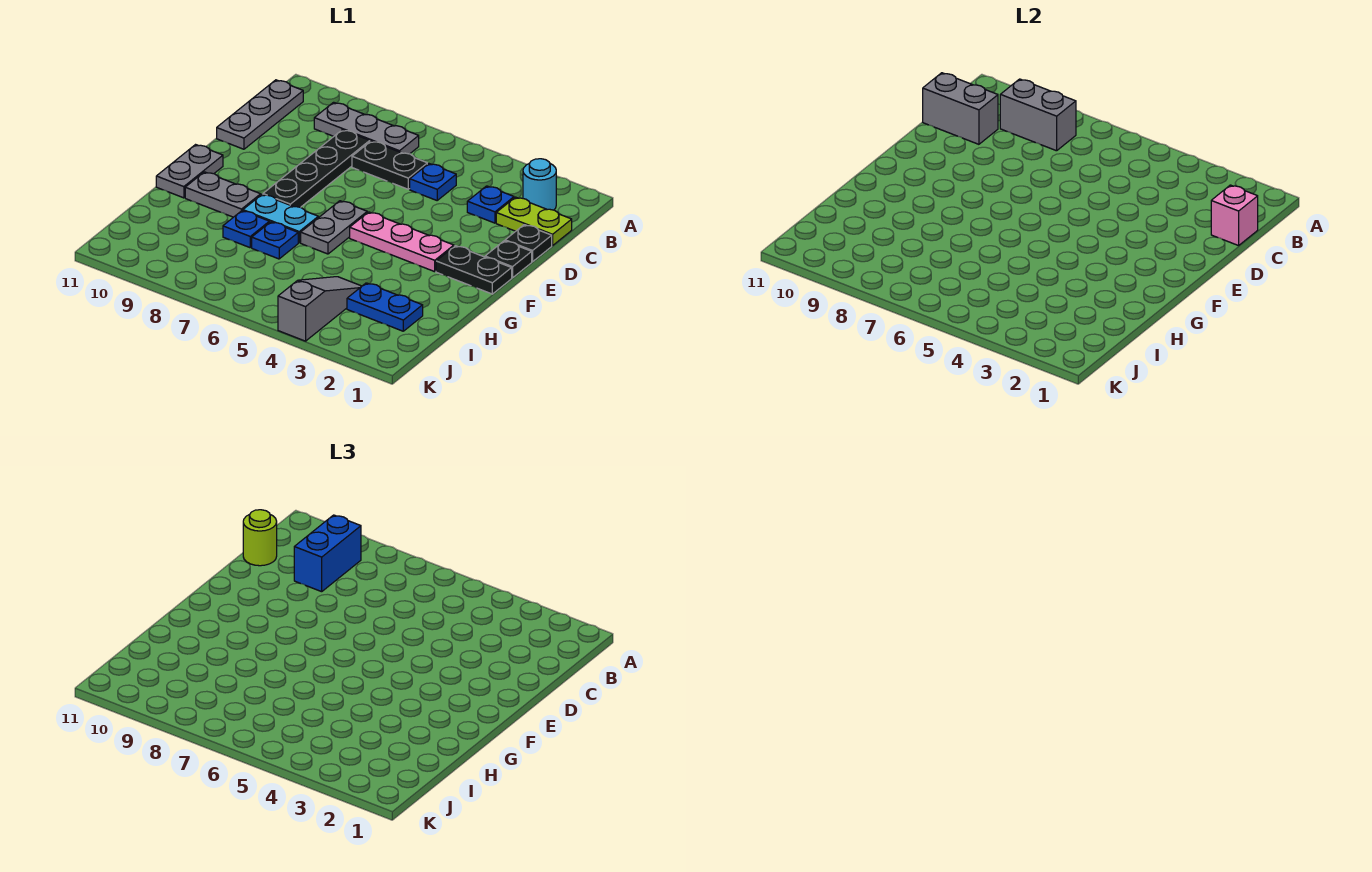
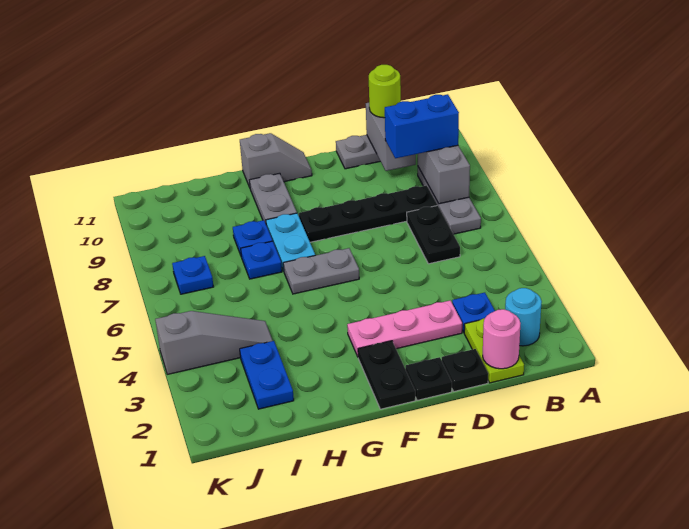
pink brick C1 level 2 -> pink round brick C1 level 2
blue plate C5 level 1 -> blue plate J7 level 1
pink plate F3:F5 level 1 -> pink plate D3:F3 level 1
grey plate F11:G11 level 1 -> grey slope F11:G11 level 1 top G

